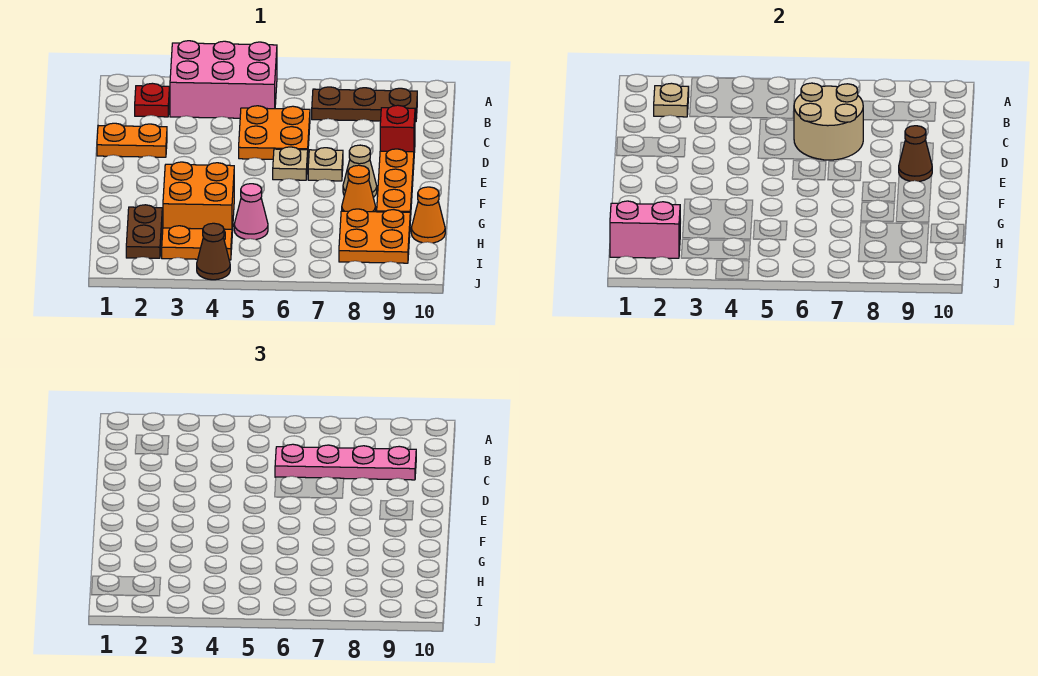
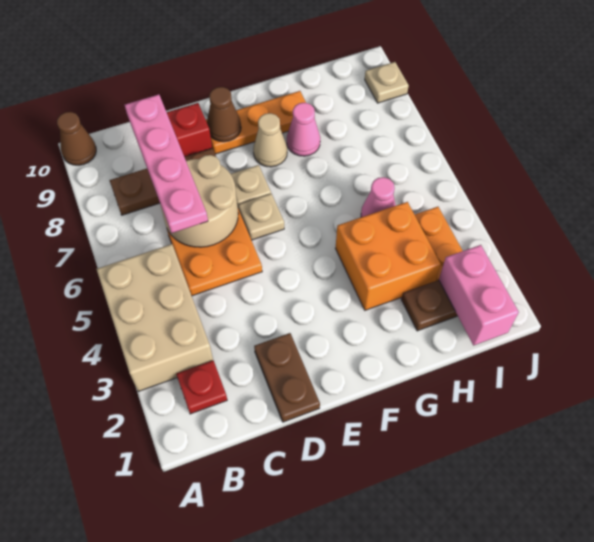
pink brick A3:B5 level 1 -> tan brick A3:B5 level 1
tan plate B2 level 2 -> tan plate J9 level 1
brown plate B7:B9 level 1 -> brown plate B8:D8 level 1
orange plate D1:D2 level 1 -> brown plate D1:D2 level 1
orange cone G8 level 1 -> pink cone G8 level 1
orange plate H8:I9 level 1 -> none
orange cone H10 level 1 -> none
brown cone J4 level 1 -> brown cone A10 level 1

